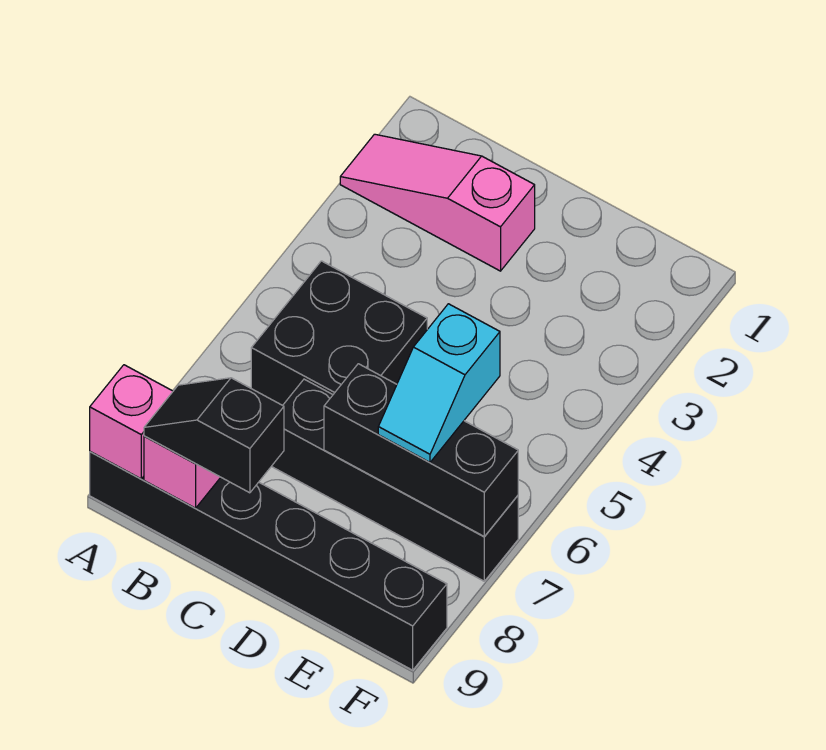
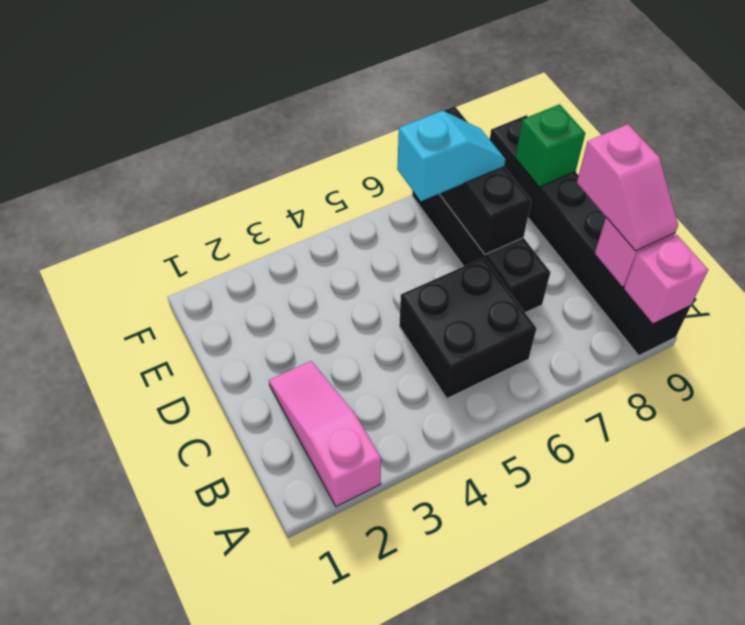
pink slope A2:C2 level 1 top C -> pink slope A2:C2 level 1 top A
black slope B9:C9 level 3 top C -> pink slope B9:C9 level 3 top C
none -> green brick E9 level 2

